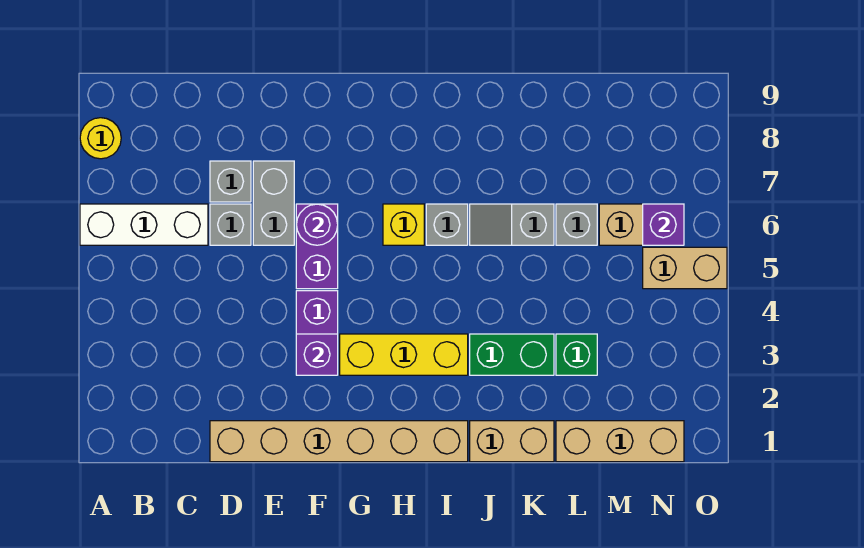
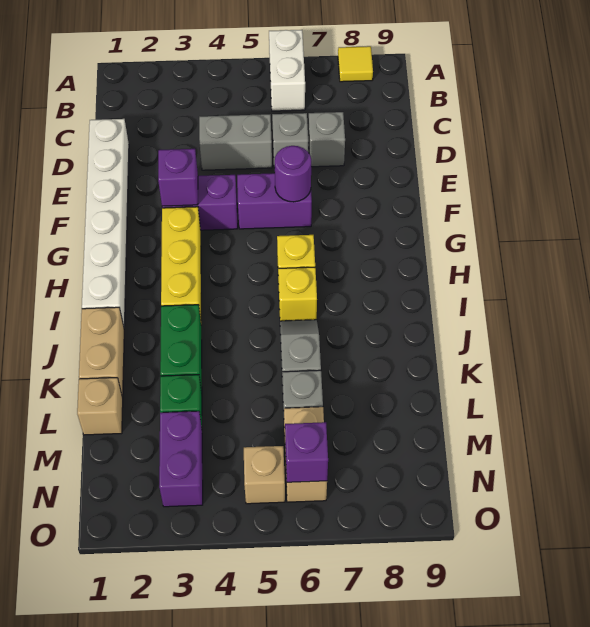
white brick A6:C6 level 1 -> white brick A6:B6 level 1
yellow round brick A8 level 1 -> yellow tile A8 level 1
tan brick D1:I1 level 1 -> white brick D1:I1 level 1
grey brick E6:E7 level 1 -> grey brick D4:D5 level 1
grey brick I6 level 1 -> yellow brick I6 level 1
tan brick L1:N1 level 1 -> tan brick L1 level 1
none -> purple brick M3:N3 level 1
tan brick N5:O5 level 1 -> tan brick N5 level 1

